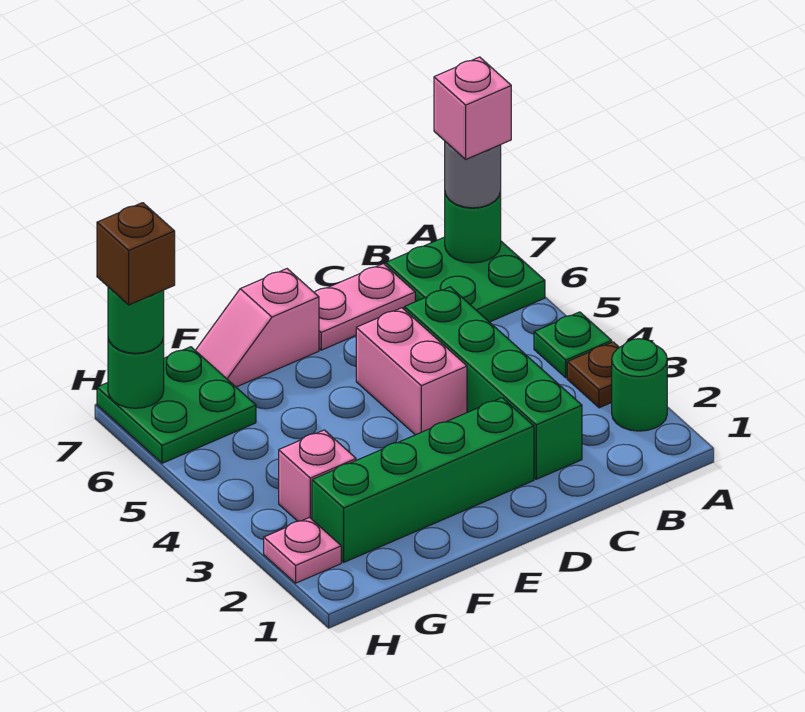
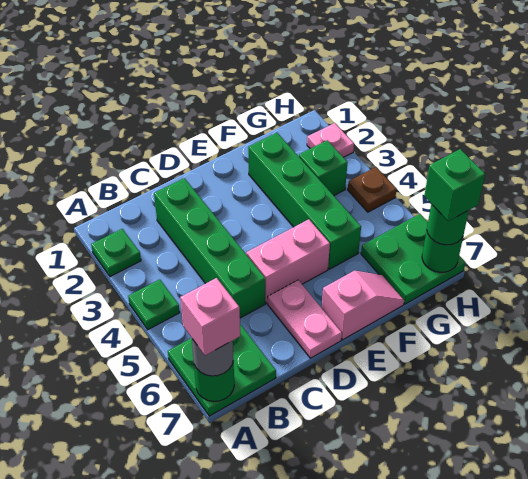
green round brick A2 level 1 -> green plate A2 level 1
brown plate A3 level 1 -> brown plate H4 level 1
pink plate C7:D7 level 1 -> pink plate D6:D7 level 1
green brick D2:G2 level 1 -> green brick F2:F5 level 1
pink brick D4:D5 level 1 -> pink brick D5:E5 level 1
pink brick G3 level 1 -> green brick G3 level 1
brown brick H7 level 4 -> green brick H7 level 4

